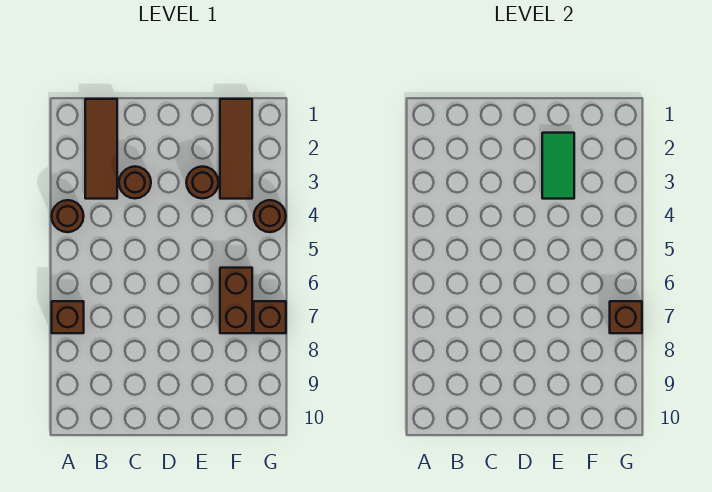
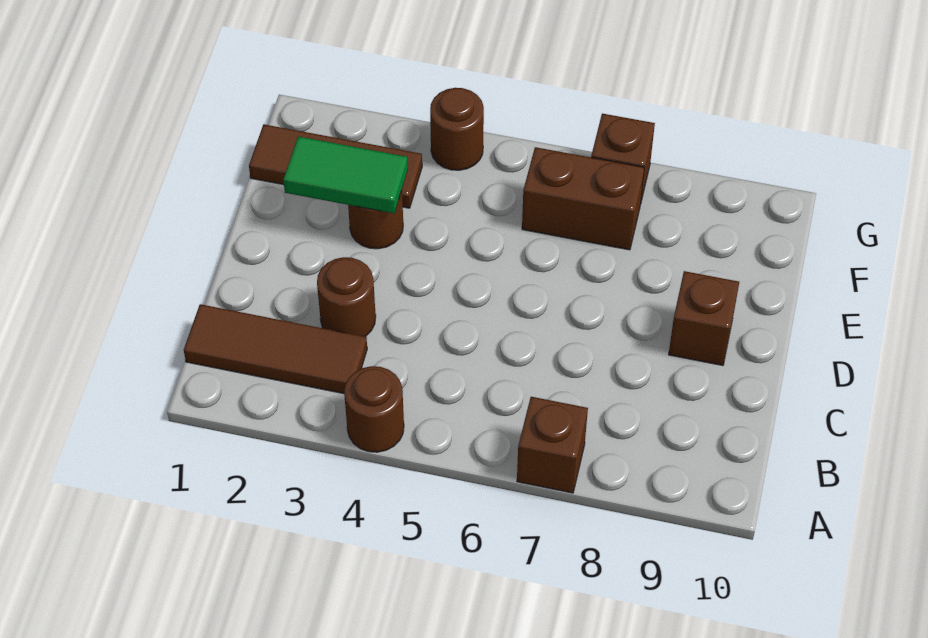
brown brick G7 level 2 -> brown brick D9 level 1

